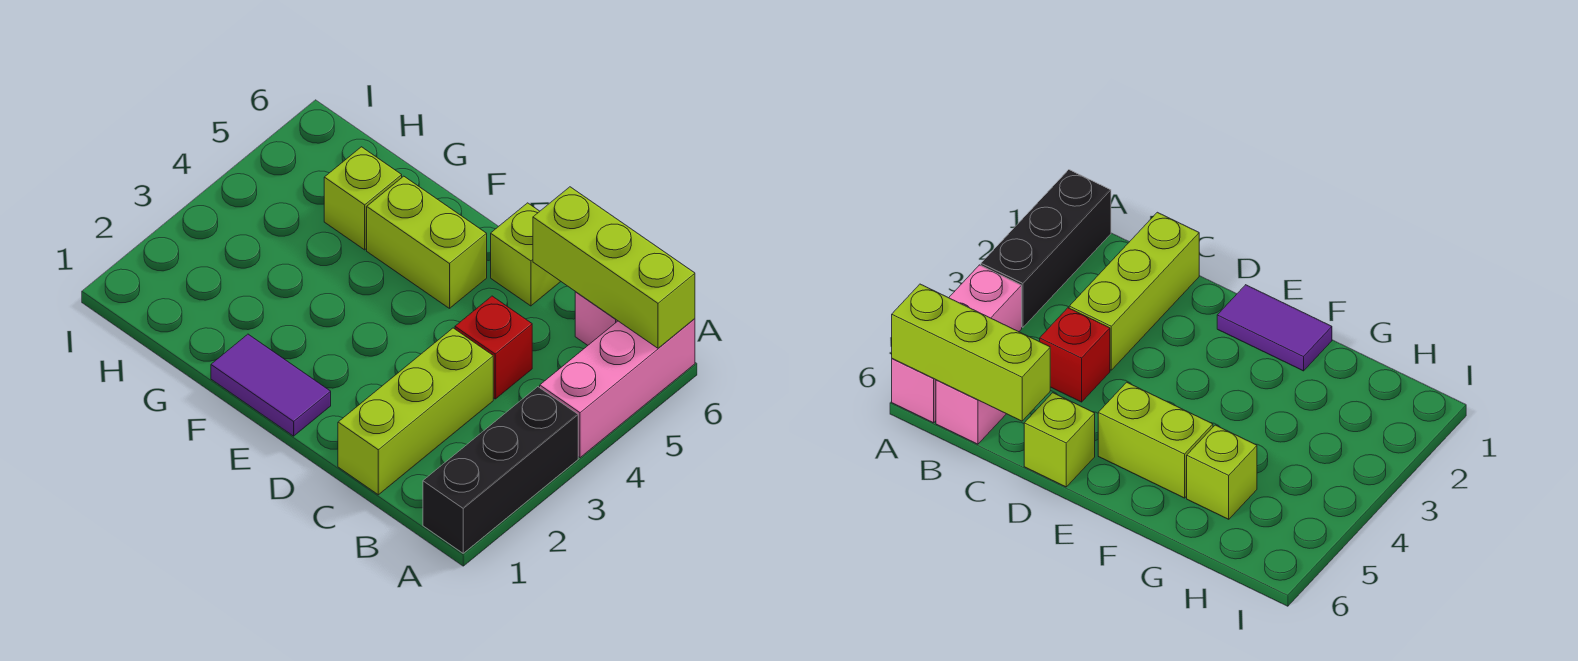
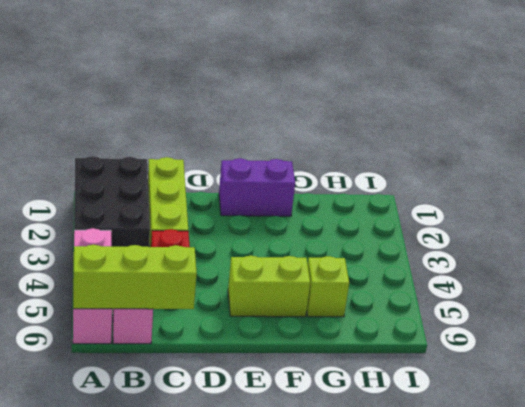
black brick A1:A3 level 1 -> black brick A1:B3 level 1
lime brick D6 level 1 -> none
purple tile E1:F1 level 1 -> purple brick E1:F1 level 1

